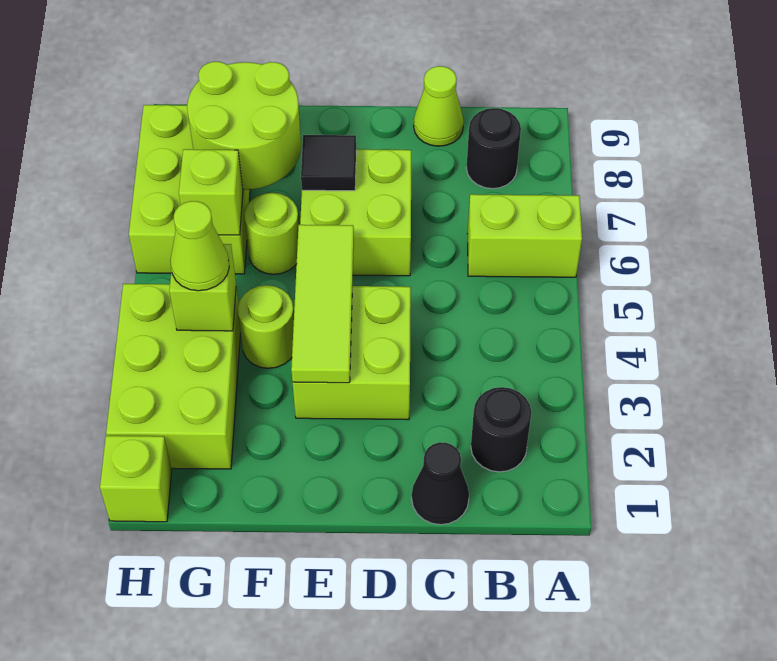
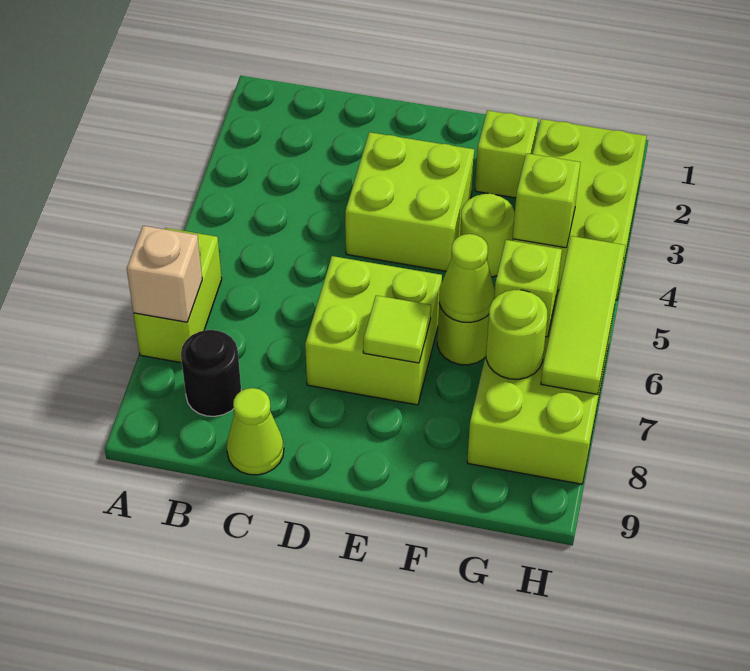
lime brick A6:B6 level 1 -> lime brick A6:A7 level 1
none -> tan brick A7 level 2
black round brick B2 level 1 -> none
black cone C1 level 1 -> none
lime tile E3:E5 level 2 -> lime tile H5:H7 level 2
black tile E7 level 2 -> lime tile E7 level 2
lime round brick F7:G8 level 2 -> lime round brick G7 level 2
lime cone G4 level 3 -> lime cone F6 level 2
lime brick H1 level 1 -> lime brick F2 level 1

